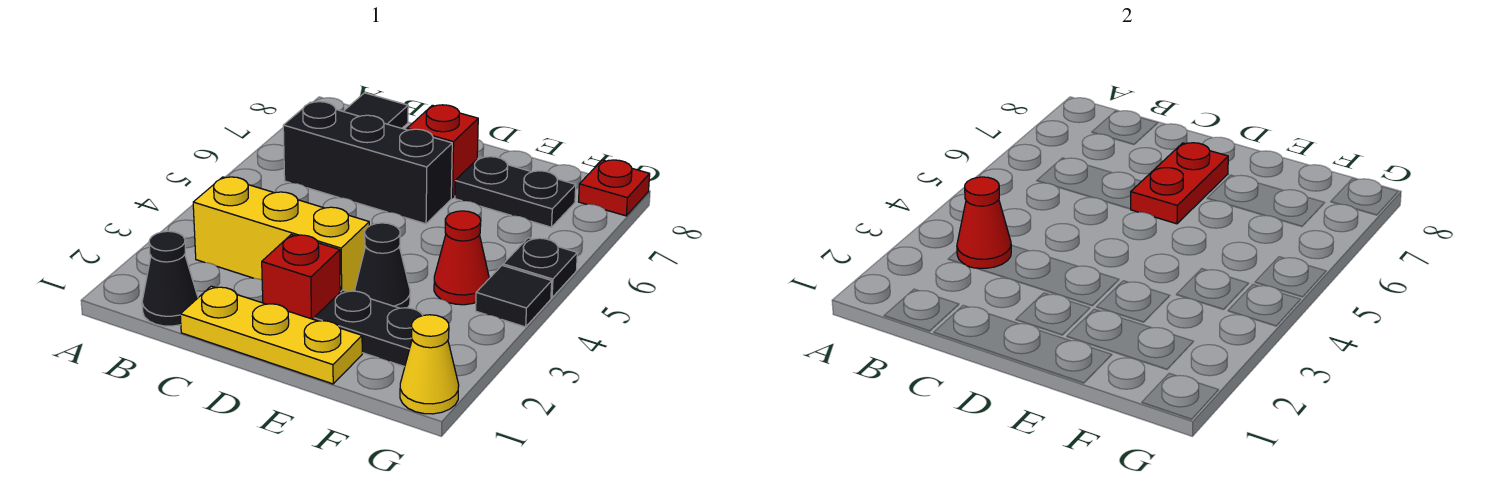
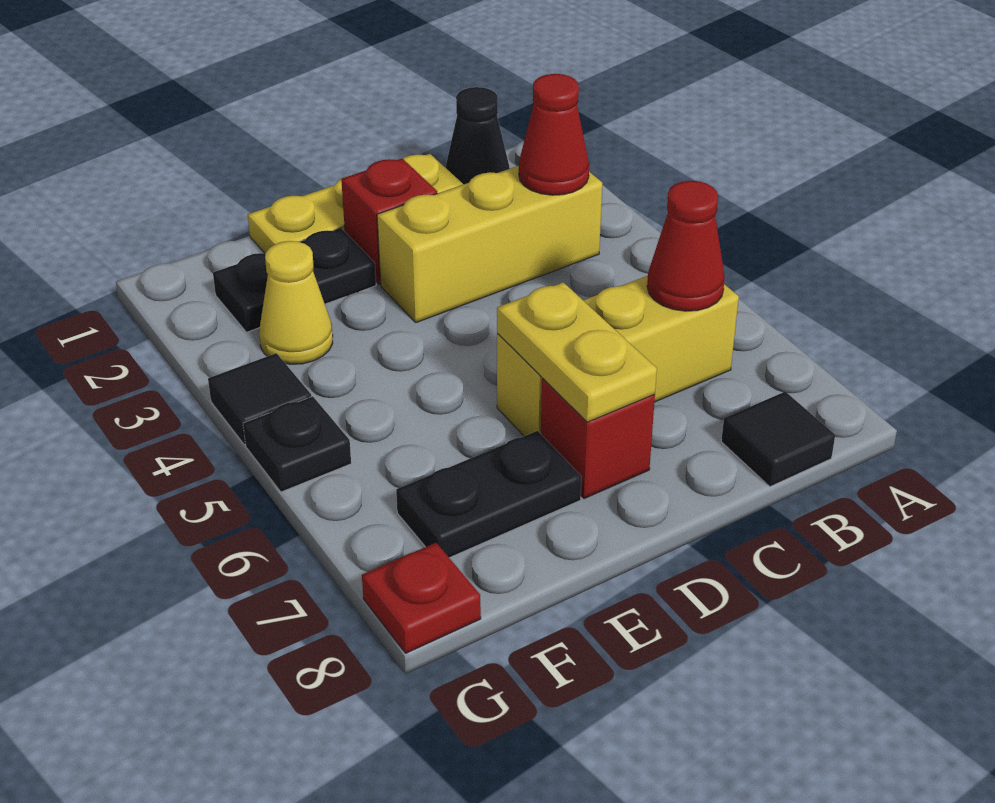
black brick B6:D6 level 1 -> yellow brick B6:D6 level 1
red plate D6:D7 level 2 -> yellow plate D6:D7 level 2
black cone E3 level 1 -> none
red cone F4 level 1 -> red cone B6 level 2
yellow cone G1 level 1 -> yellow cone F3 level 1

